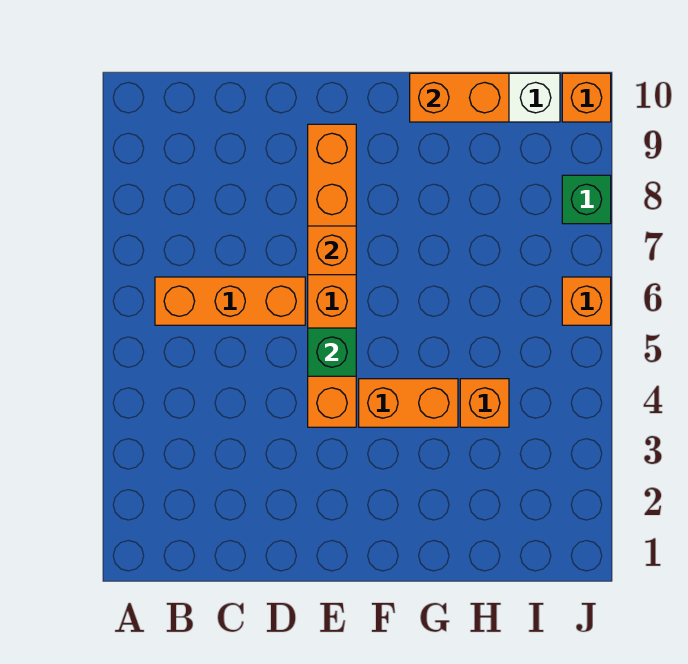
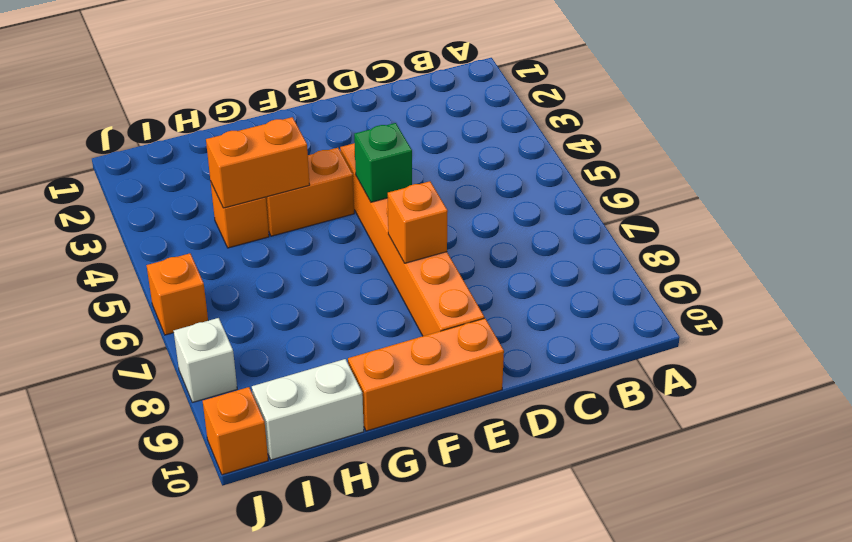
orange brick B6:D6 level 1 -> orange brick E10:G10 level 1
orange brick G10:H10 level 2 -> orange brick G4:H4 level 2
green brick J8 level 1 -> white brick J8 level 1

